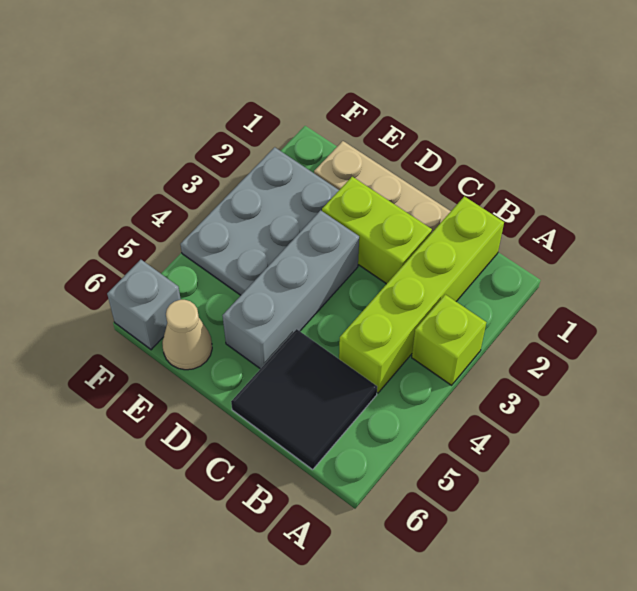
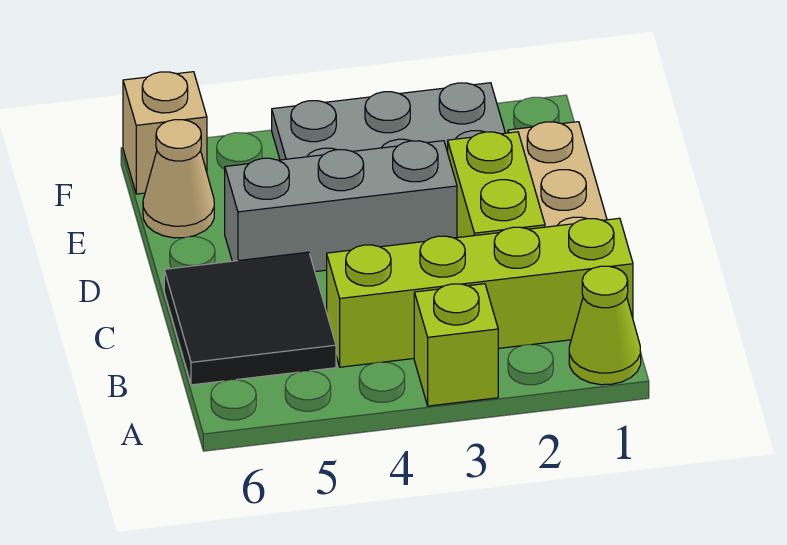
none -> lime cone A1 level 1
grey brick F6 level 1 -> tan brick F6 level 1

